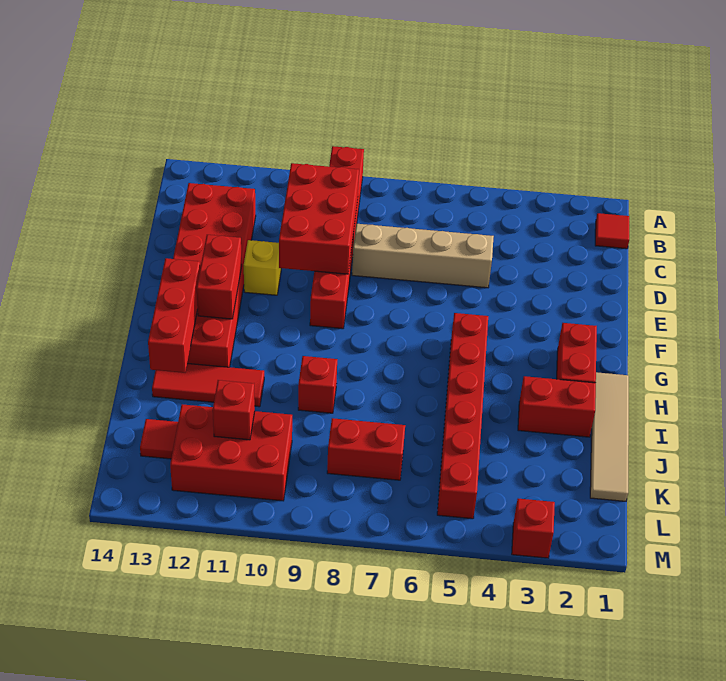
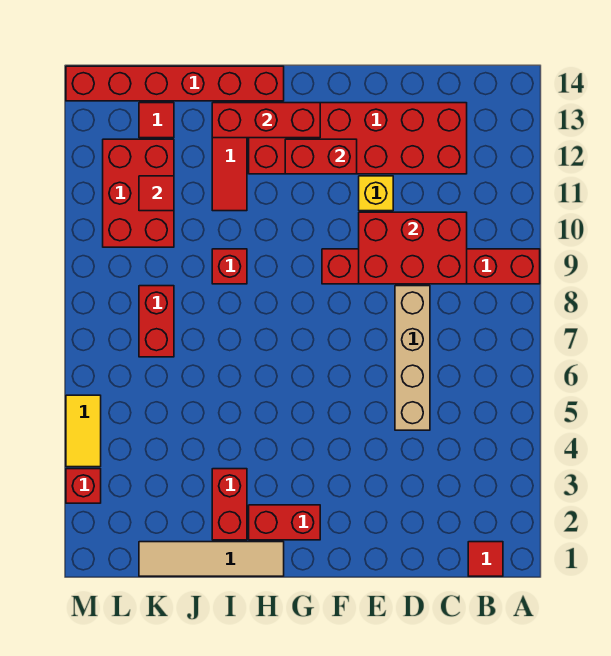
red brick G5:L5 level 1 -> red brick H14:M14 level 1
red brick K11 level 2 -> red tile K11 level 2
none -> yellow tile M4:M5 level 1

